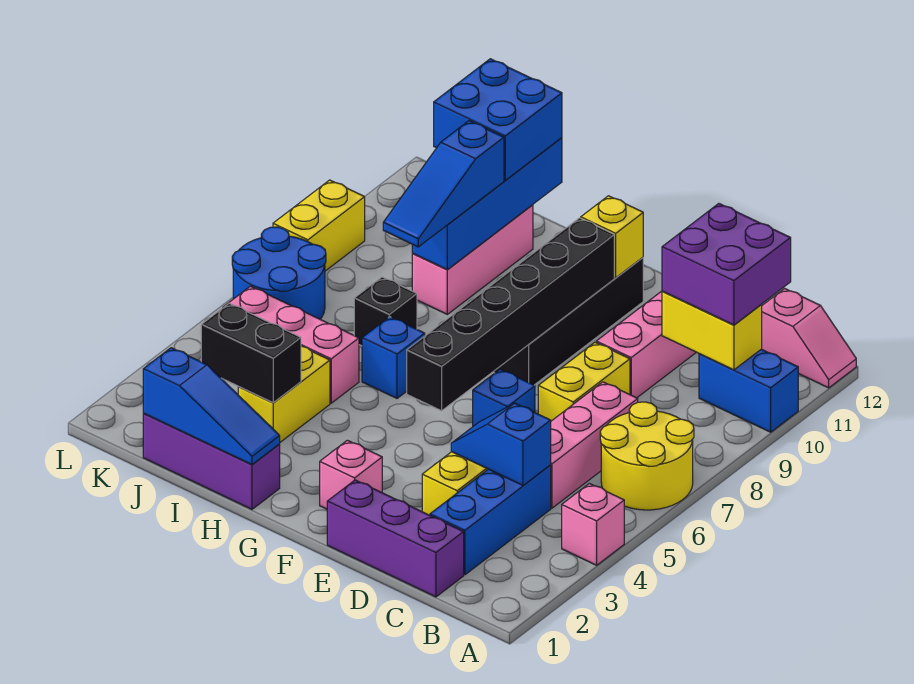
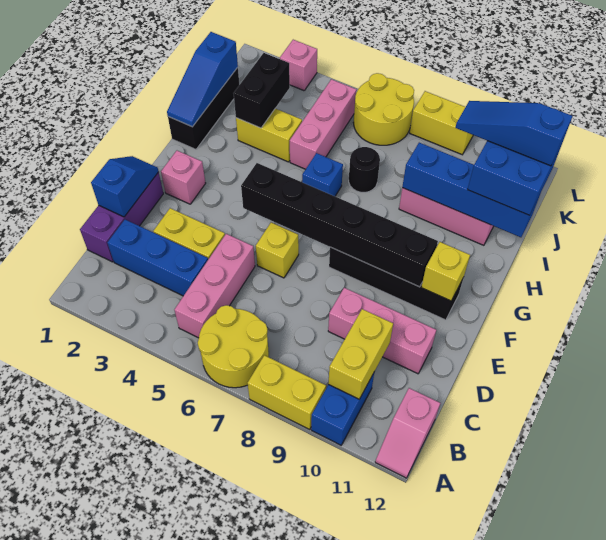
pink brick A4 level 1 -> pink brick L3 level 1
purple brick B10:C11 level 3 -> none
blue slope C4:D4 level 2 top C -> blue slope D1:E1 level 2 top D
pink brick C5:C7 level 1 -> pink brick B5:D5 level 1
yellow brick D7:D8 level 1 -> yellow brick A8:A9 level 1
blue brick E6 level 1 -> yellow brick E6 level 1
purple brick H1:J1 level 1 -> black brick H1:J1 level 1
black brick I7 level 1 -> black round brick I7 level 1
blue slope I8:I10 level 3 top 10 -> blue slope J10:J12 level 4 top 12
blue round brick K6:L7 level 1 -> yellow round brick K6:L7 level 1

